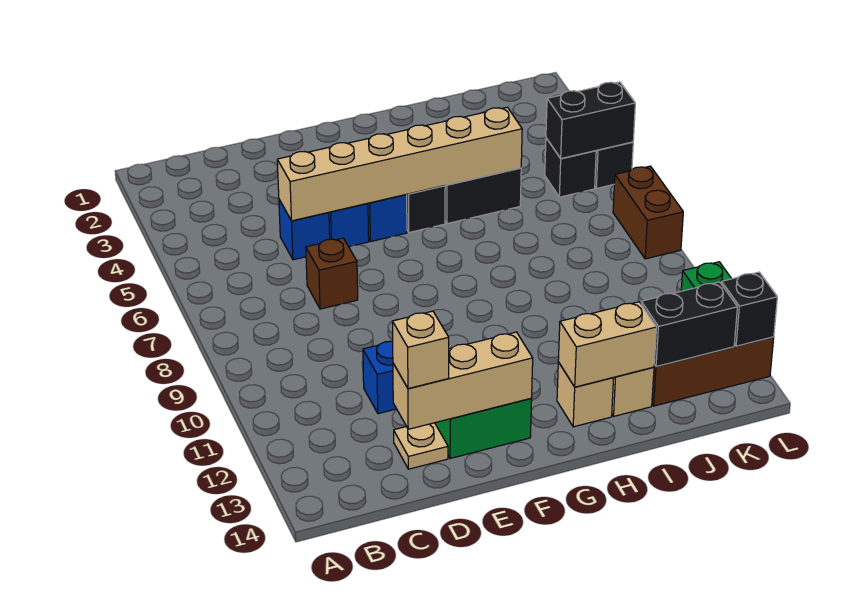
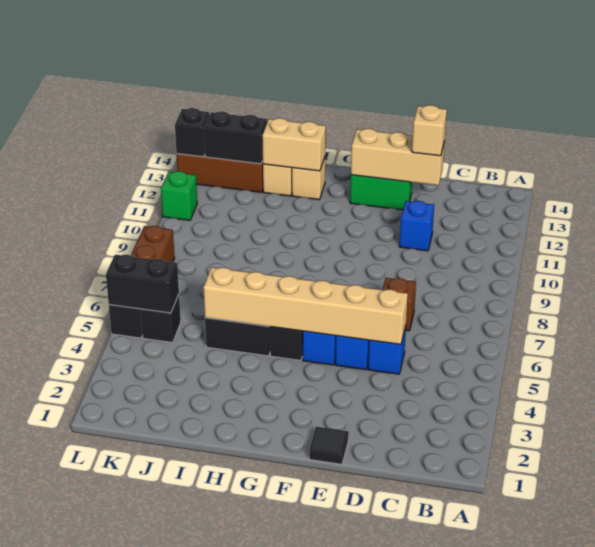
tan plate D13 level 1 -> none
none -> black tile E1 level 1

